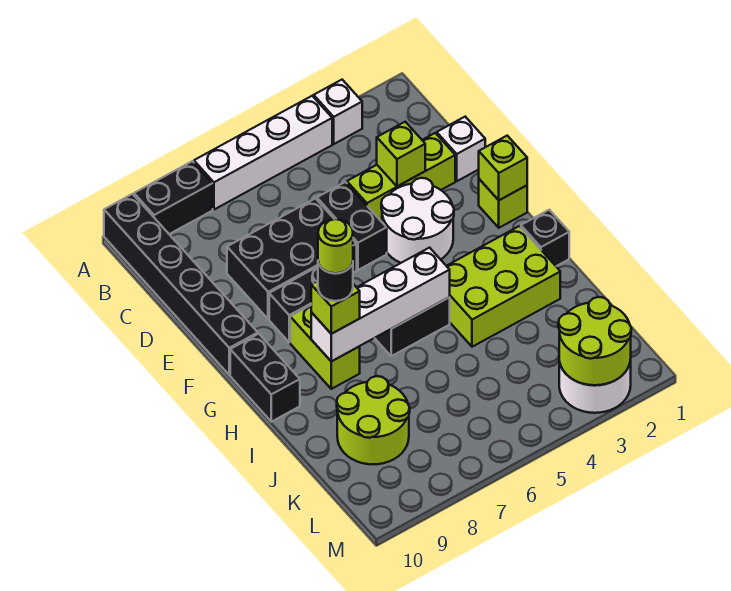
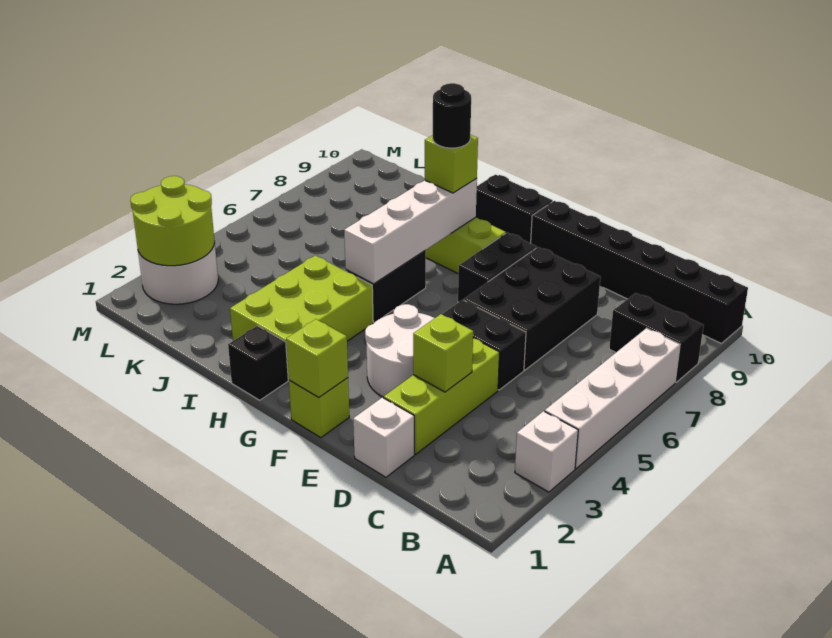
black brick A8:A9 level 1 -> black brick A8:B8 level 1
lime round brick H8 level 5 -> none
lime round brick J8:K9 level 1 -> none

